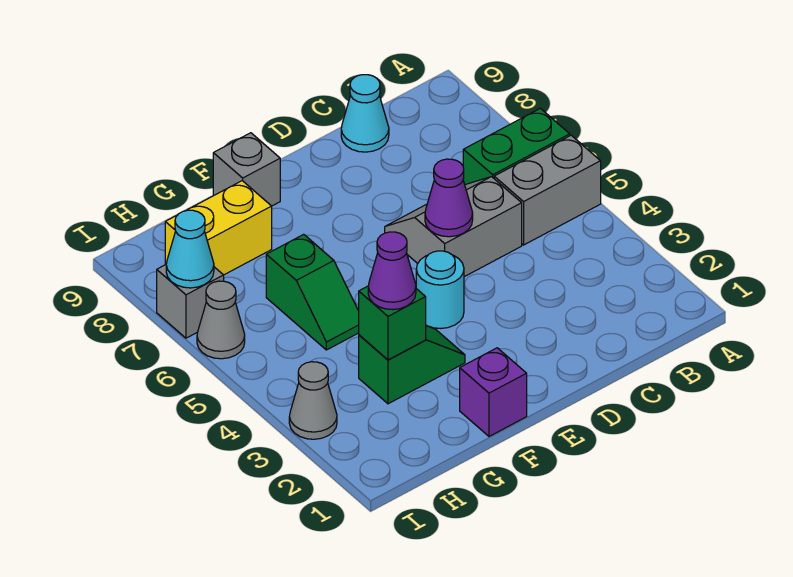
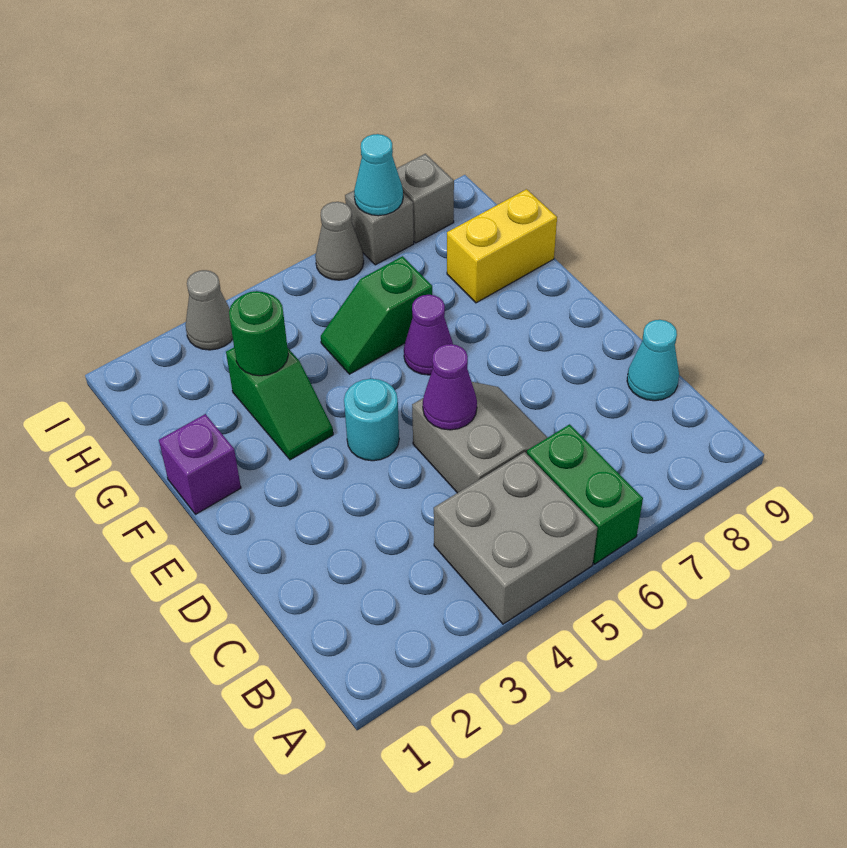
grey brick A5:B5 level 1 -> grey brick A4:B5 level 1
grey brick F9 level 1 -> grey brick I8 level 1
green brick G3 level 2 -> green round brick G3 level 2
purple cone G3 level 3 -> purple cone F6 level 1
yellow brick G8:H8 level 1 -> yellow brick G8:G9 level 1

